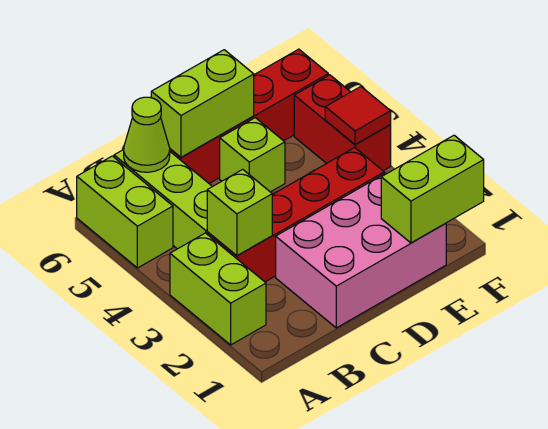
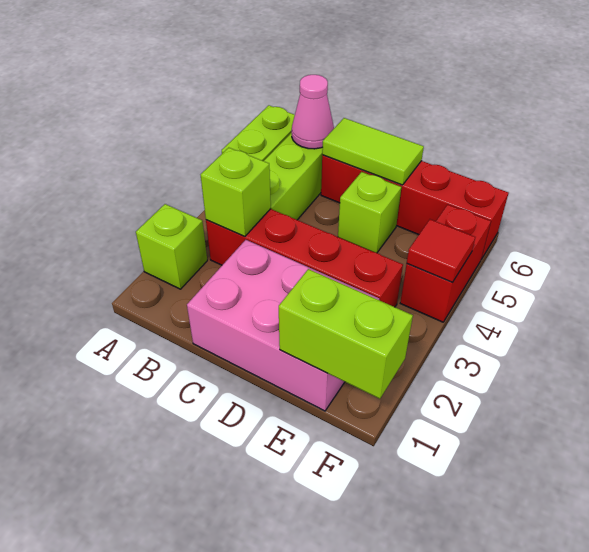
lime brick A2:A3 level 1 -> lime brick A2 level 1
lime cone B6 level 2 -> pink cone B6 level 2
lime brick C6:D6 level 2 -> lime tile C6:D6 level 2

